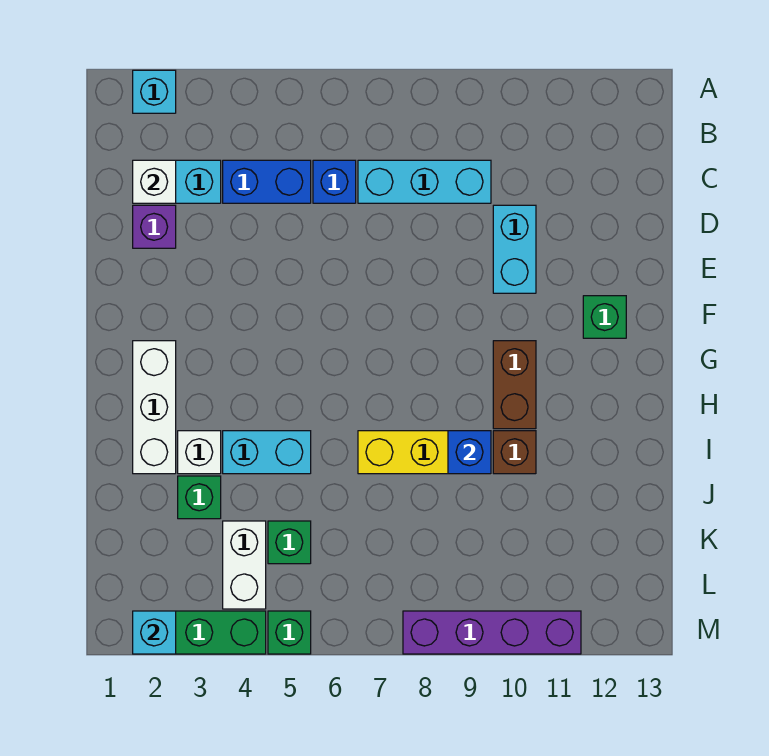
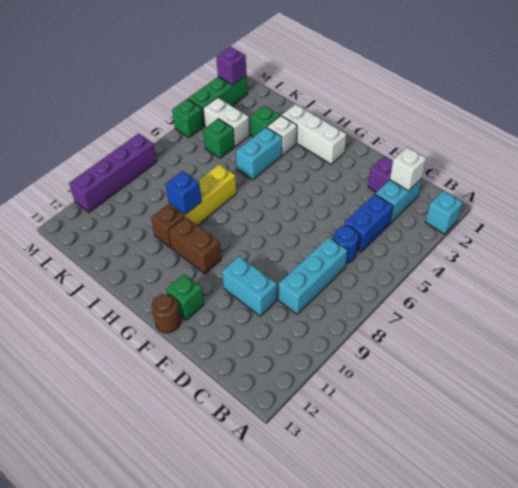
blue brick C6 level 1 -> blue round brick C6 level 1
none -> brown round brick F13 level 1
cyan brick M2 level 2 -> purple brick M2 level 2

